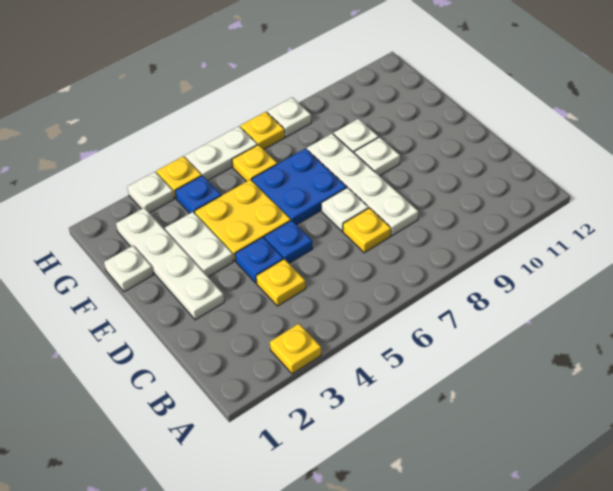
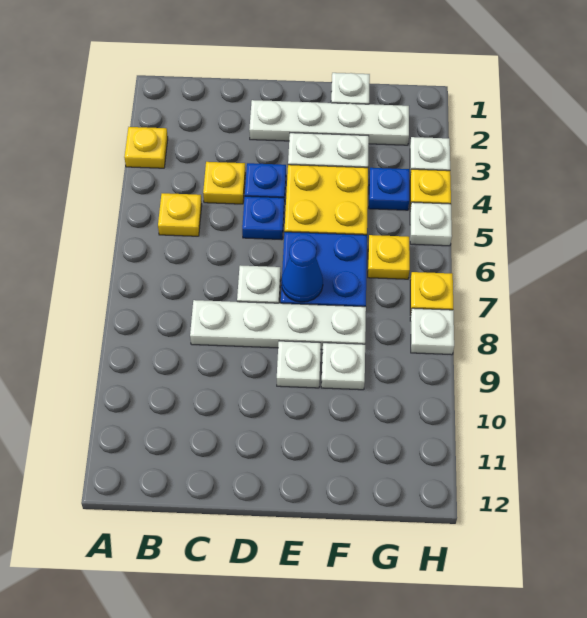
yellow plate C7 level 1 -> yellow plate B5 level 1
none -> blue cone E7 level 2
white plate H5:H6 level 1 -> white plate H5 level 1

